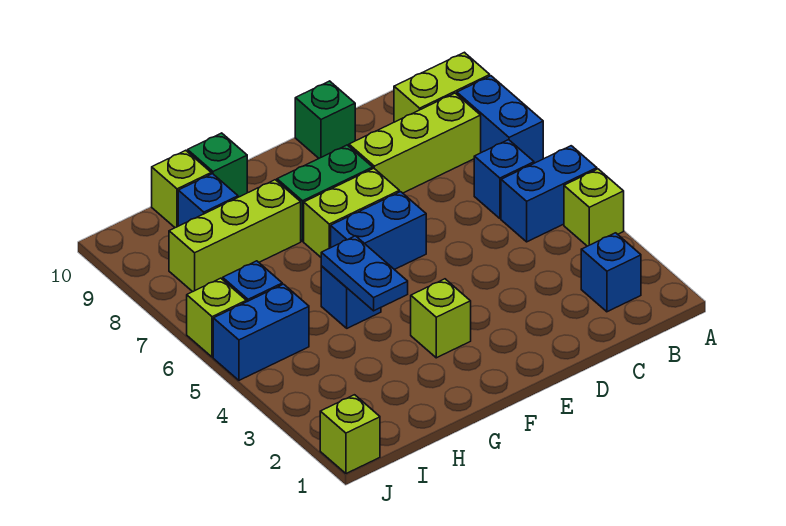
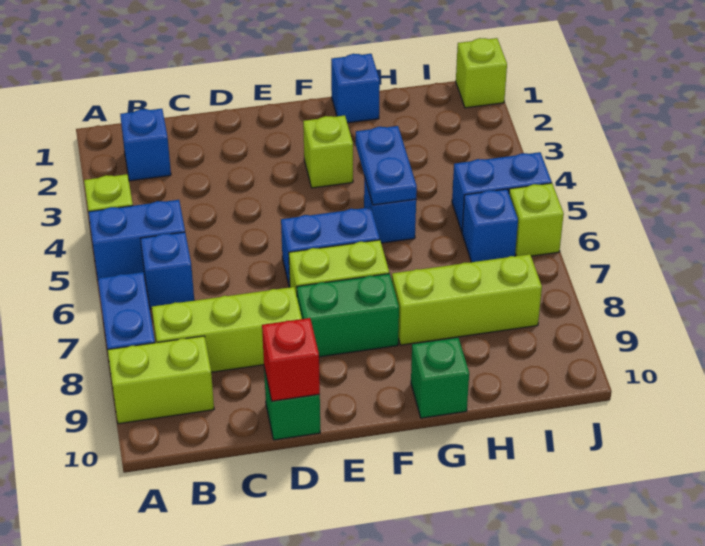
none -> red brick D10 level 2
blue brick H9 level 1 -> blue brick G1 level 1
lime brick H10 level 1 -> none

